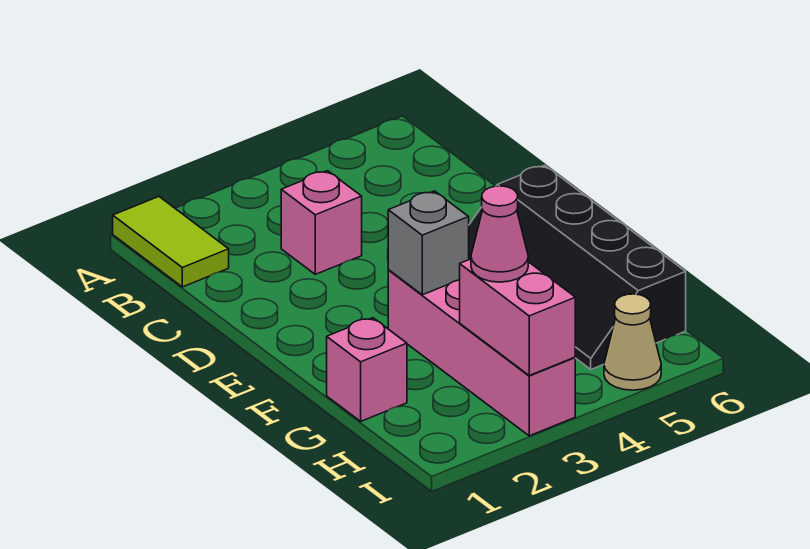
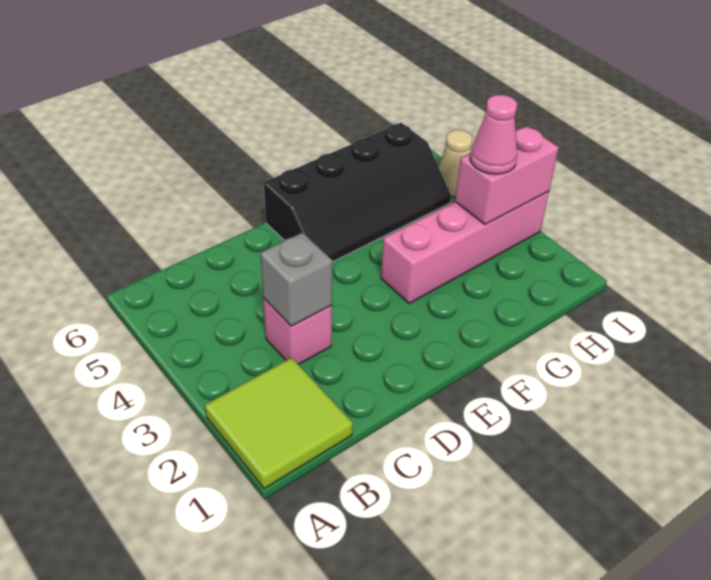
lime tile A1:B1 level 1 -> lime tile A1:B2 level 1
grey brick F3 level 2 -> grey brick C3 level 2
pink brick G1 level 1 -> none

